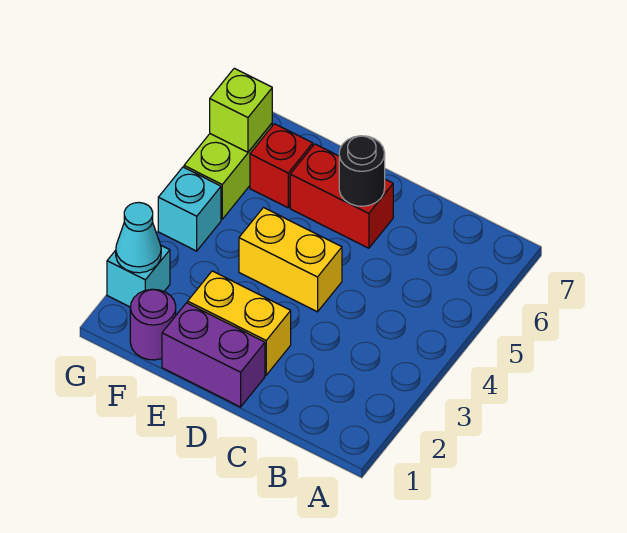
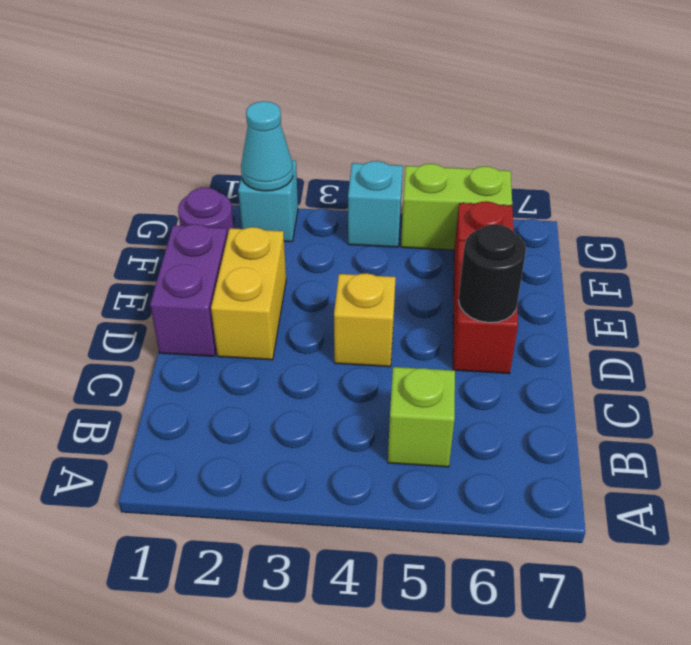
yellow brick D4:E4 level 1 -> yellow brick D4 level 1
lime brick G6 level 2 -> lime brick B5 level 1

